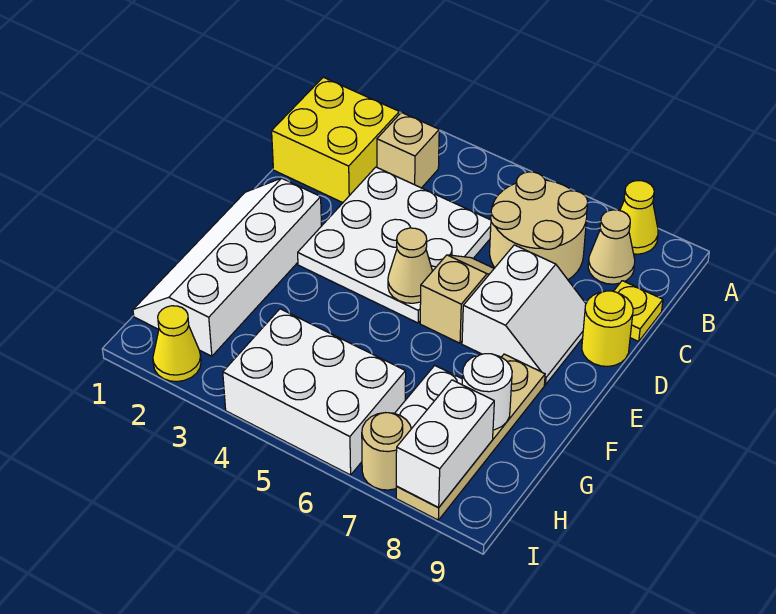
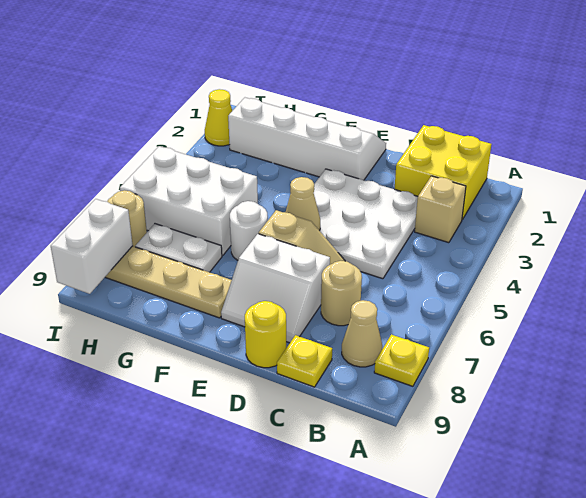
yellow cone A8 level 1 -> yellow plate A8 level 1
tan round brick B6:C7 level 1 -> tan round brick C7 level 1
white round brick G8 level 2 -> white round brick F6 level 1
white brick H4:I6 level 1 -> white brick G5:I6 level 1
white brick H8:I8 level 2 -> white brick I8:I9 level 2

